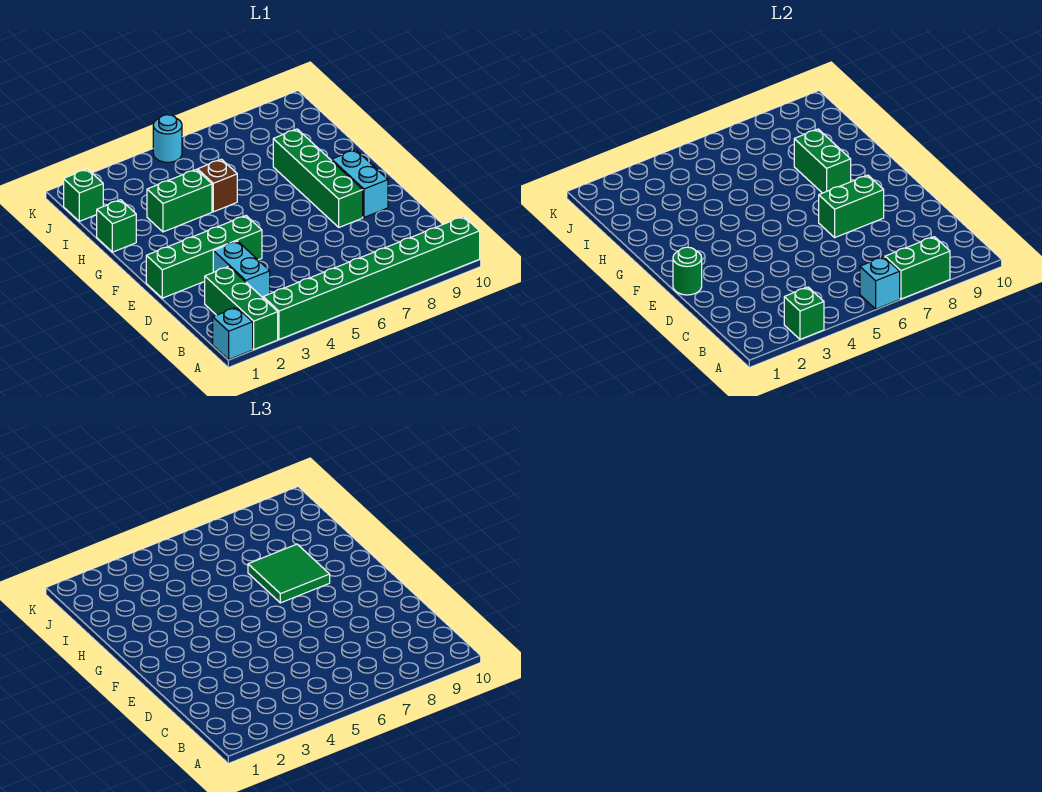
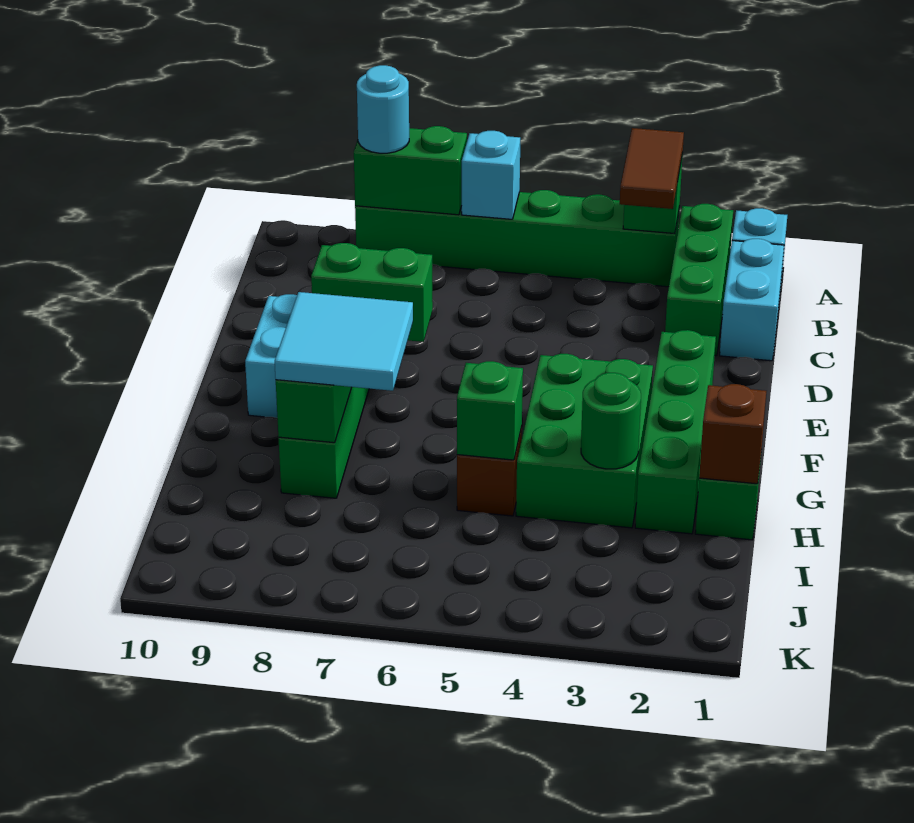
green brick A3:A10 level 1 -> green brick A3:A8 level 1
none -> brown tile A3:B3 level 3
cyan brick C3:D3 level 1 -> cyan brick B1:C1 level 1
green brick E1:E4 level 1 -> green brick E2:H2 level 1
green round brick E1 level 2 -> green round brick H3 level 2
green tile G7:H8 level 3 -> cyan tile G7:H8 level 3
none -> brown brick H1 level 2
green brick H3:H4 level 1 -> green brick F3:H4 level 1
green brick J1 level 1 -> green brick H5 level 2
cyan round brick K5 level 1 -> cyan round brick A8 level 3

